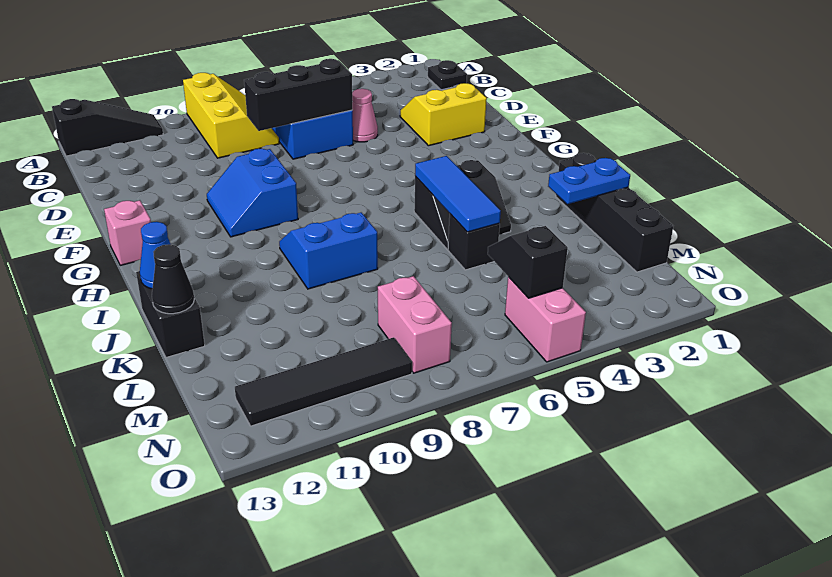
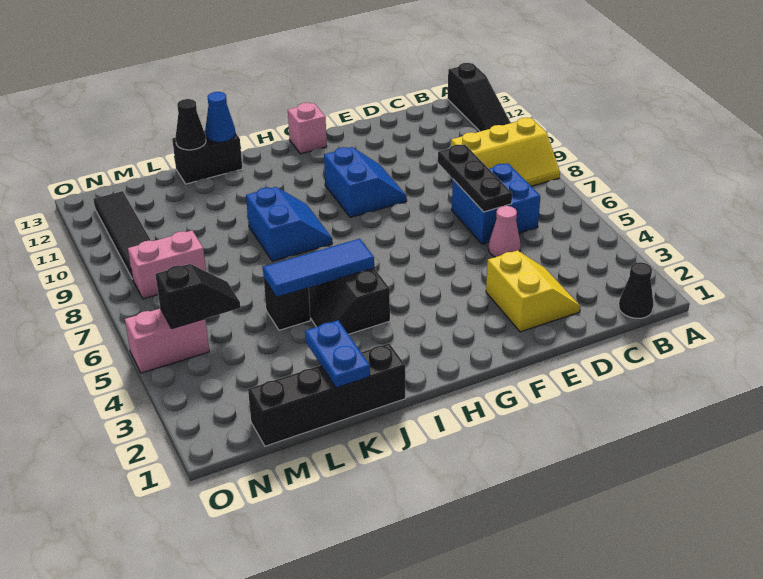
black plate B1 level 1 -> black cone B1 level 1
black brick D6:D8 level 2 -> black plate D6:D8 level 2
blue slope F9:G10 level 1 top 9 -> blue slope F9:G10 level 1 top G

